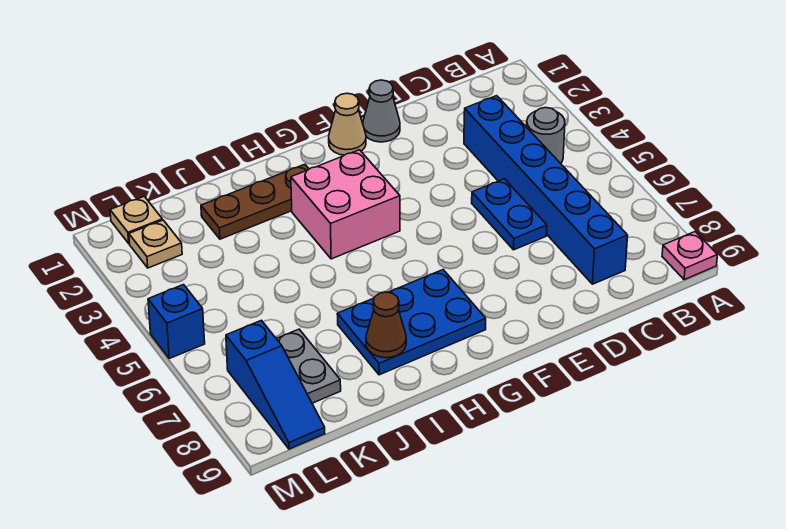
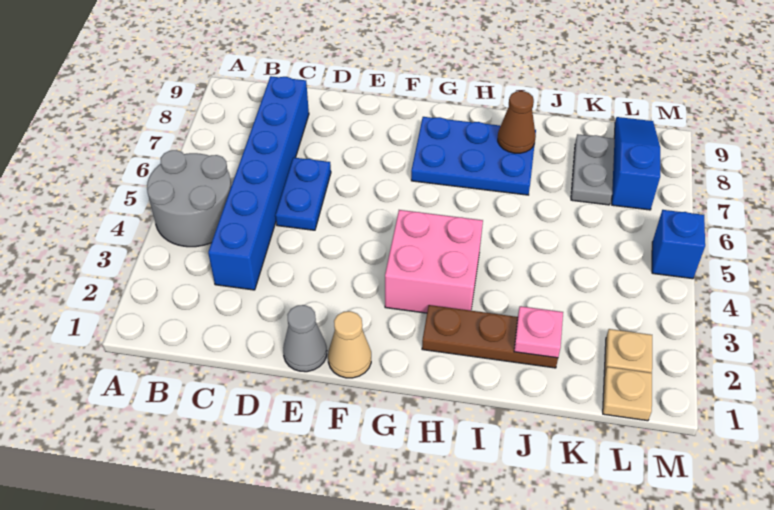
pink plate A9 level 1 -> pink plate J2 level 2
grey round brick B4 level 1 -> grey round brick A4:B5 level 1

